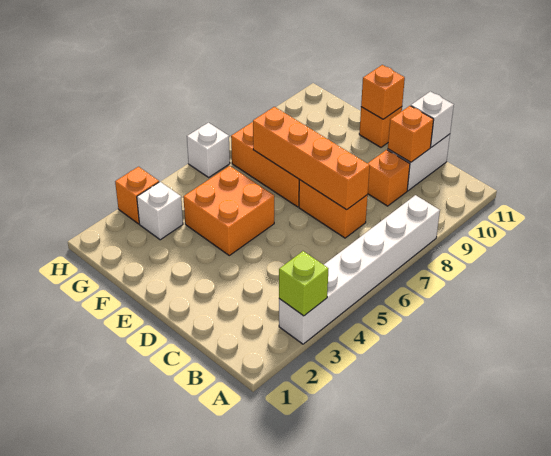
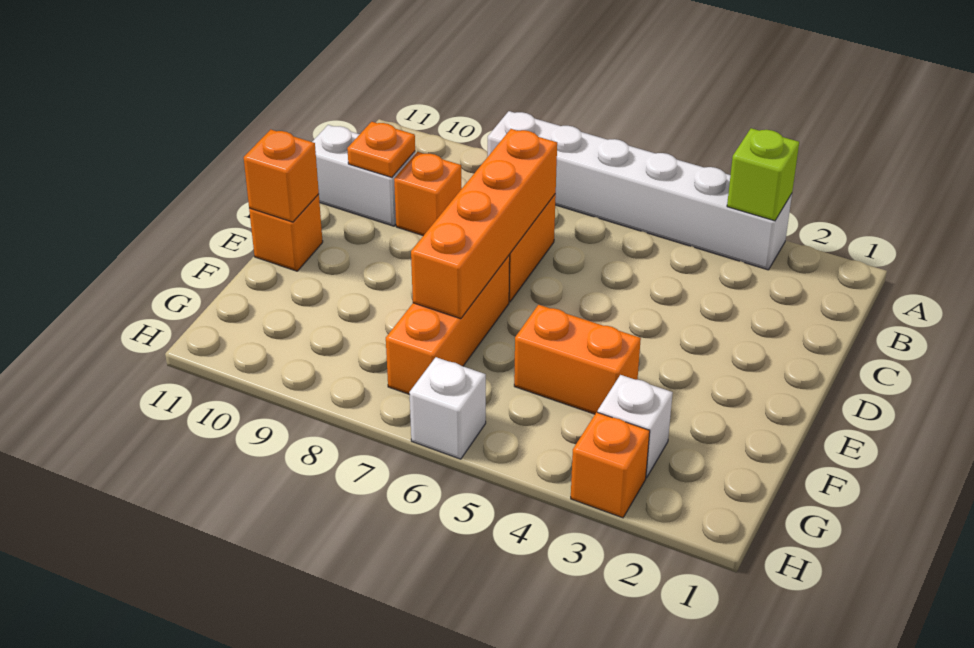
orange brick C10 level 2 -> orange plate C10 level 2
white brick C11 level 2 -> none
orange brick E4:F5 level 1 -> orange brick F4:F5 level 1

